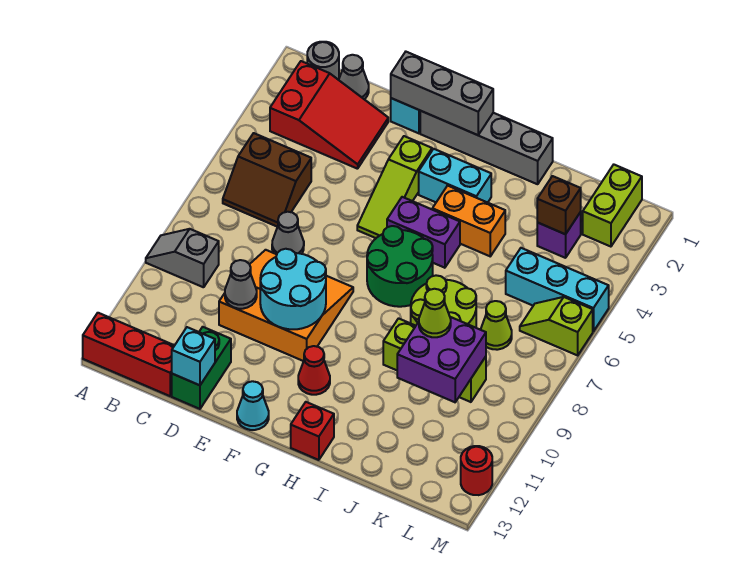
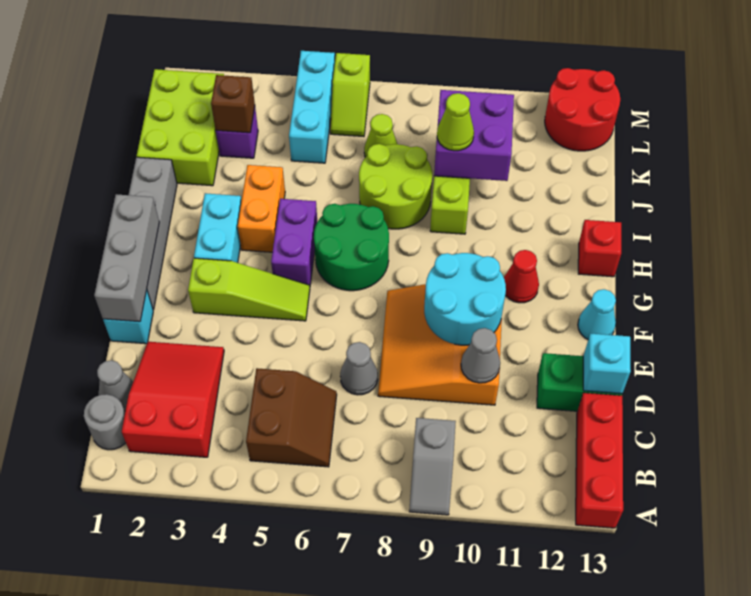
lime brick L1:L2 level 1 -> lime brick J1:L2 level 1
red round brick M12 level 1 -> red round brick L12:M13 level 1

